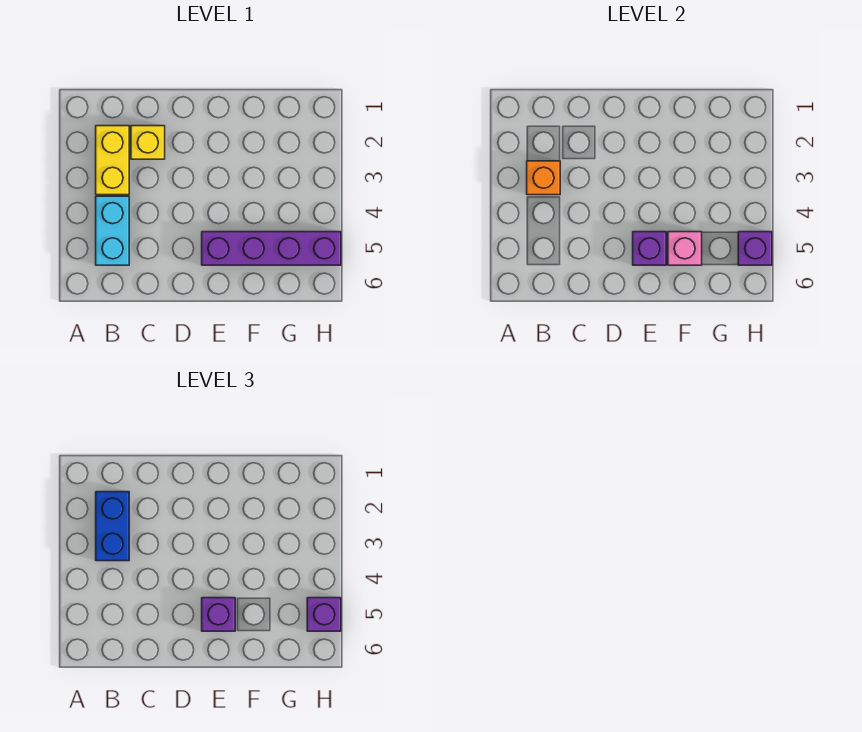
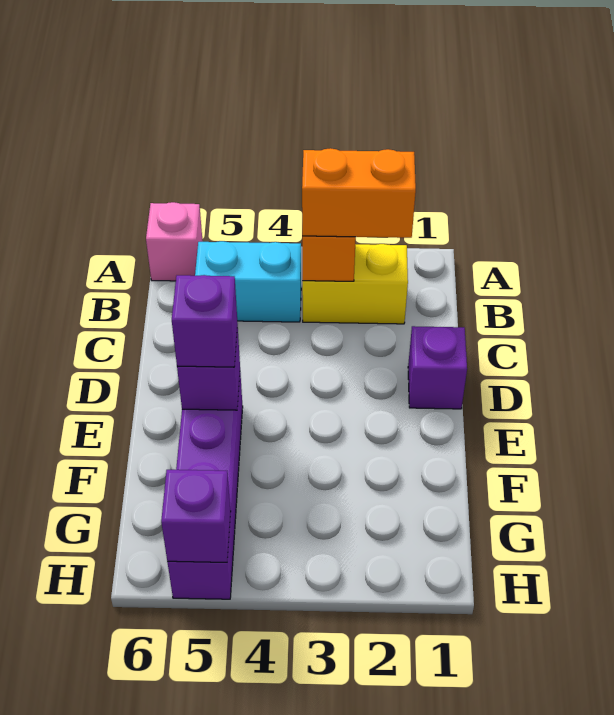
blue brick B2:B3 level 3 -> orange brick B2:B3 level 3
yellow brick C2 level 1 -> none
pink brick F5 level 2 -> pink brick A6 level 1
purple brick H5 level 3 -> purple brick D1 level 1

